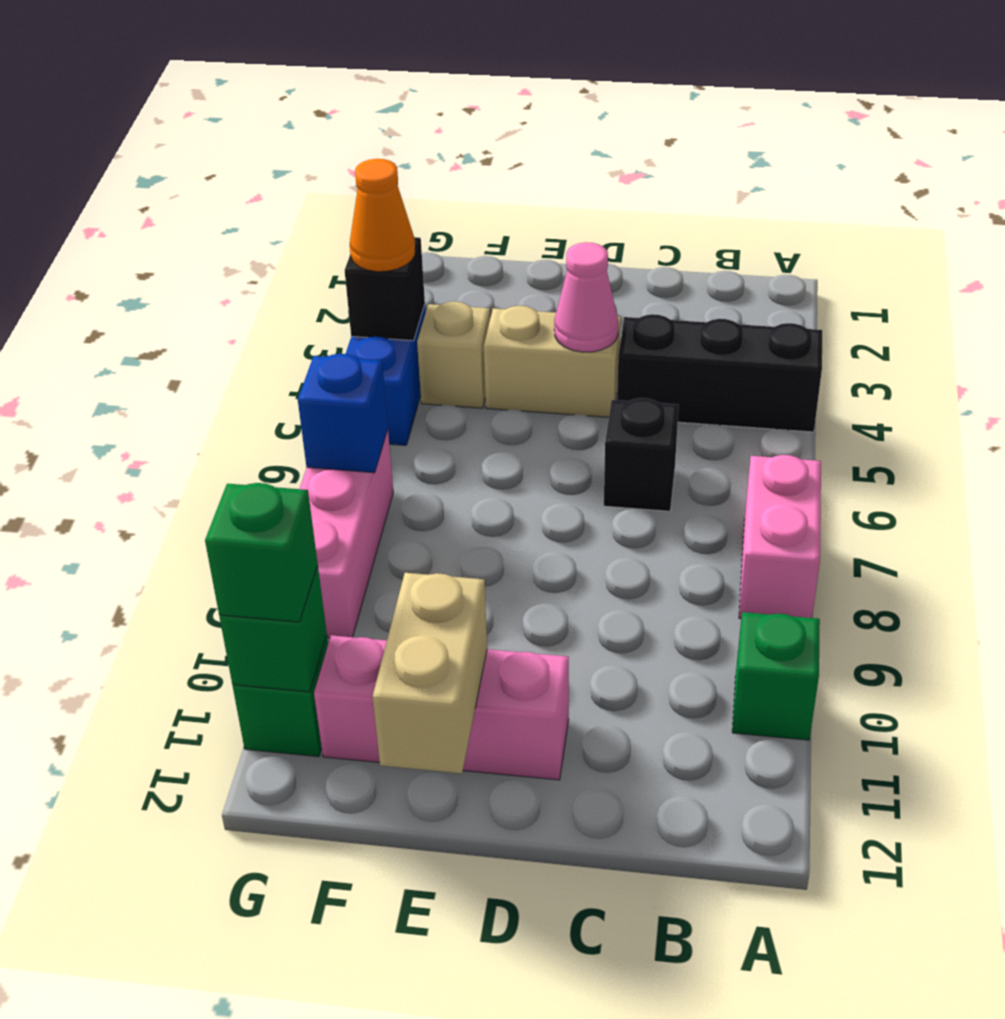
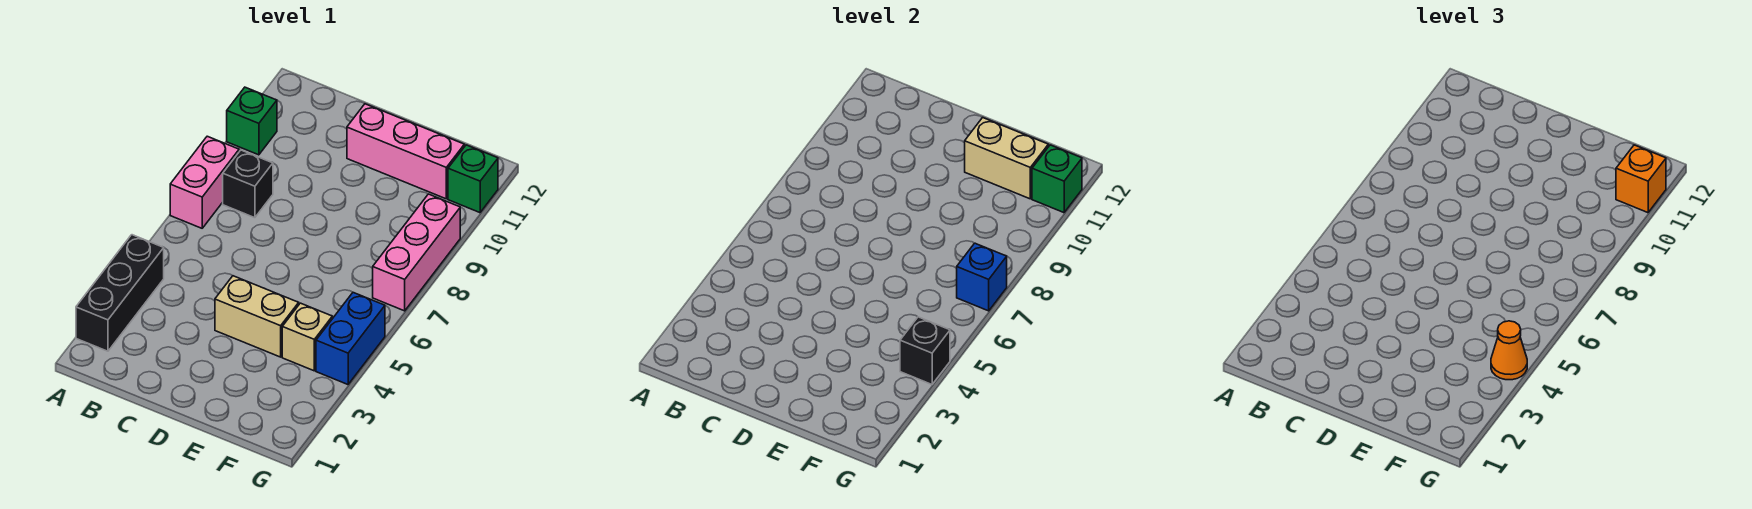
black brick A4:C4 level 1 -> black brick A2:A4 level 1
black brick C6 level 1 -> black brick B8 level 1
pink cone D4 level 2 -> none
tan brick E11:E12 level 2 -> tan brick E11:F11 level 2
green brick G11 level 3 -> orange brick G11 level 3

